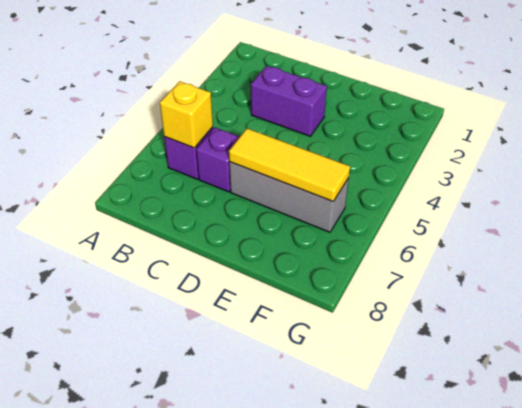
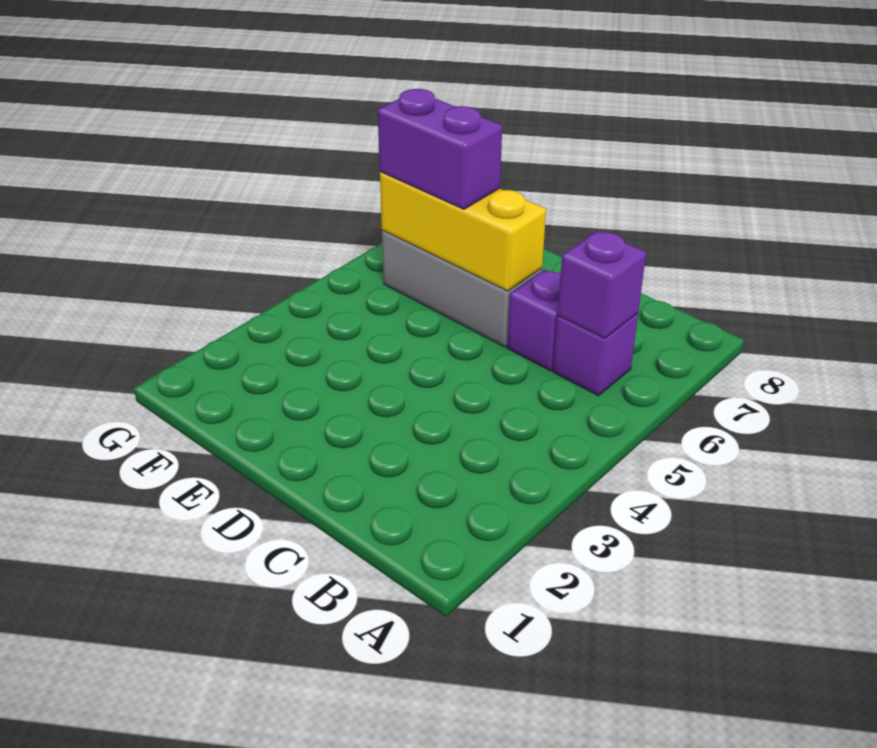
yellow brick B6 level 2 -> purple brick B6 level 2
purple brick C3:D3 level 1 -> purple brick E6:F6 level 3
yellow tile D6:F6 level 2 -> yellow brick D6:F6 level 2

